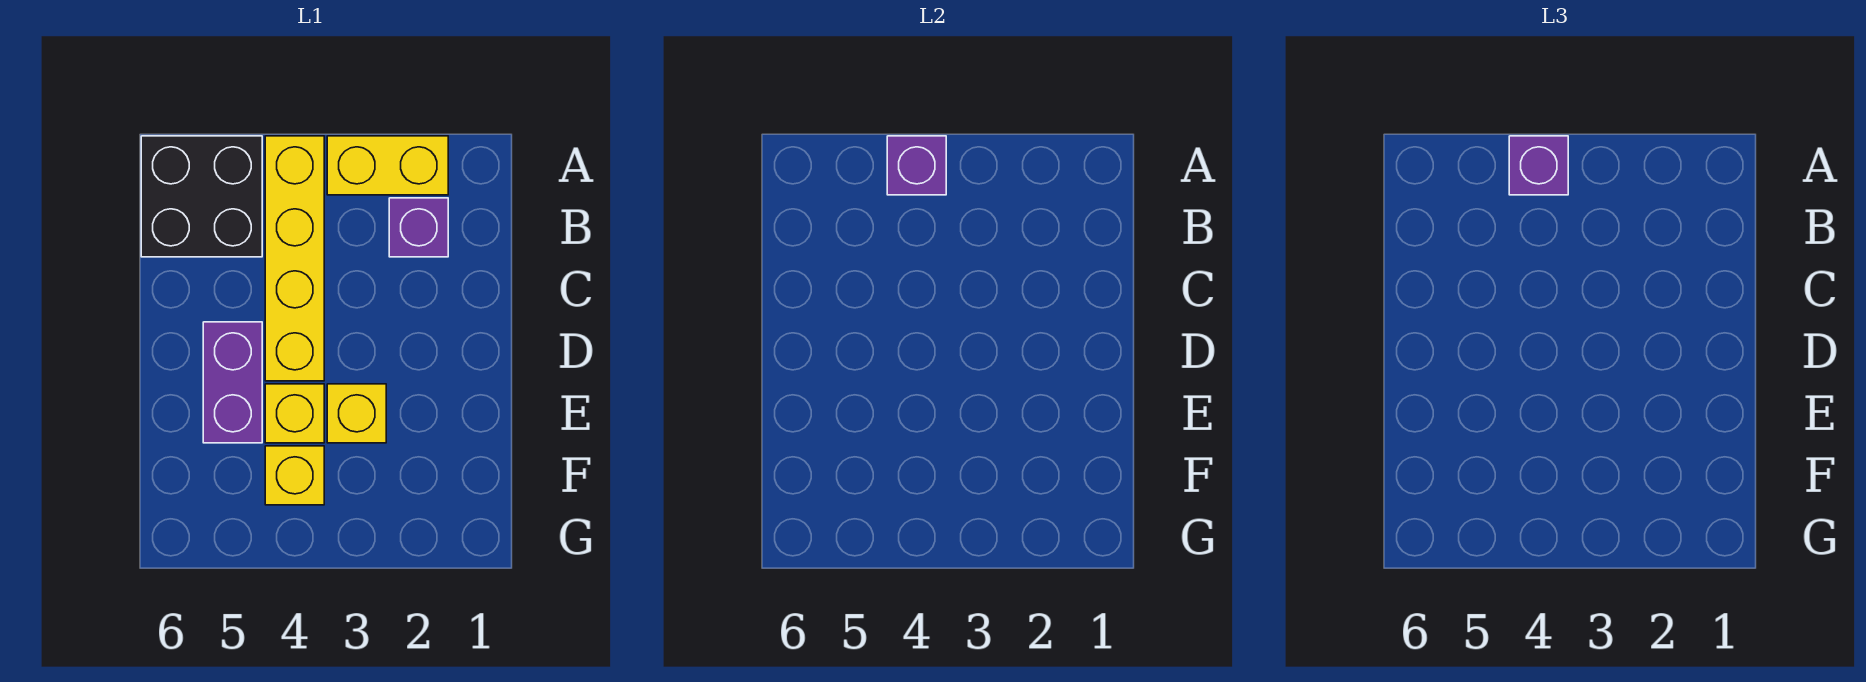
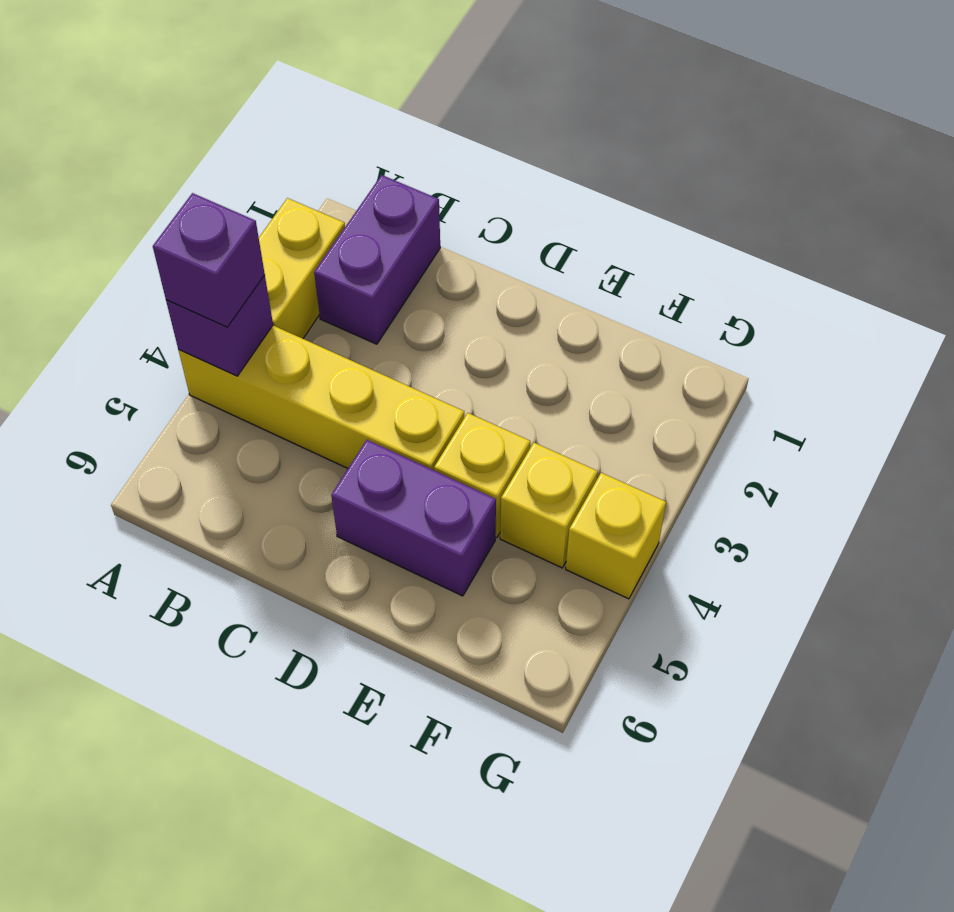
black brick A5:B6 level 1 -> none
purple brick B2 level 1 -> purple brick B1:B2 level 1
yellow brick E3 level 1 -> yellow brick G4 level 1

